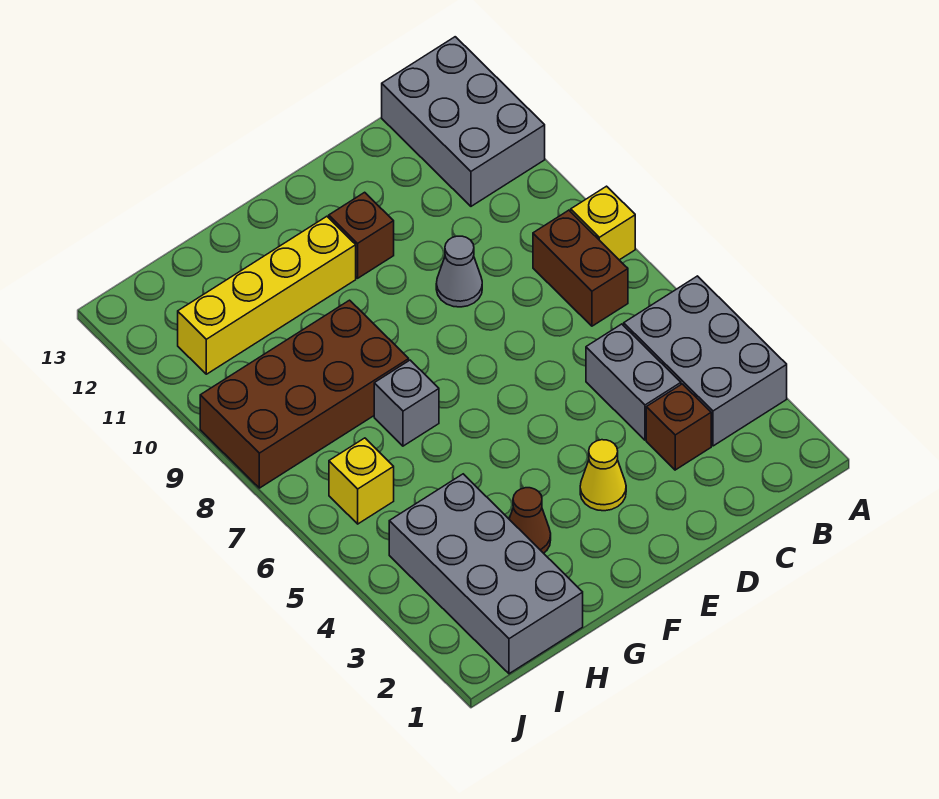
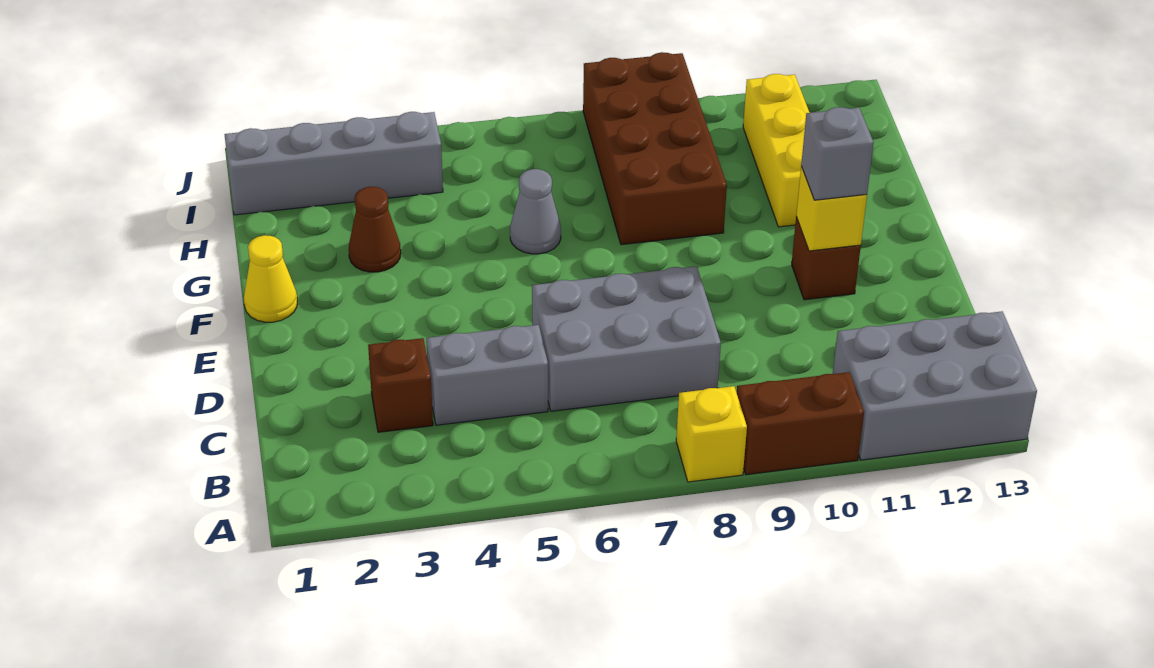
grey brick A3:B5 level 1 -> grey brick C6:D8 level 1
brown brick B7:B8 level 1 -> brown brick A9:A10 level 1
grey cone D9 level 1 -> grey cone G6 level 1
yellow cone E3 level 1 -> yellow cone F1 level 1
yellow brick F11:I11 level 1 -> yellow brick G11:I11 level 1
grey brick G7 level 1 -> grey brick E11 level 3
grey brick H1:I4 level 1 -> grey brick I1:I4 level 1
yellow brick I6 level 1 -> yellow brick E11 level 2

